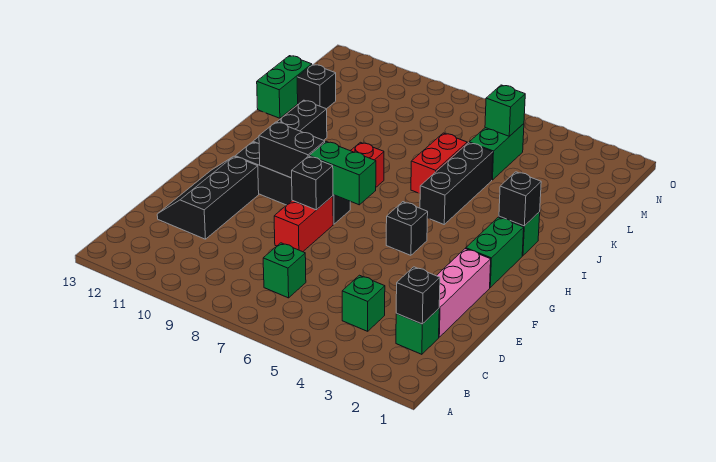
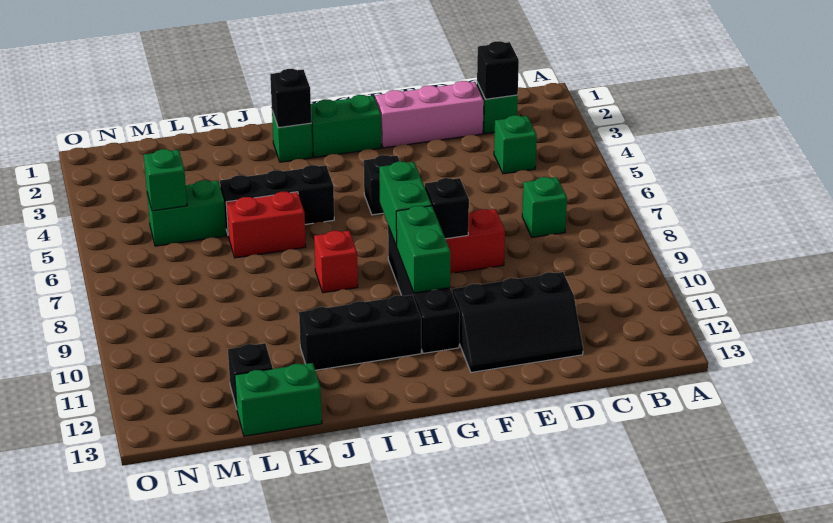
black brick G9:G10 level 2 -> green brick G9:G10 level 2

